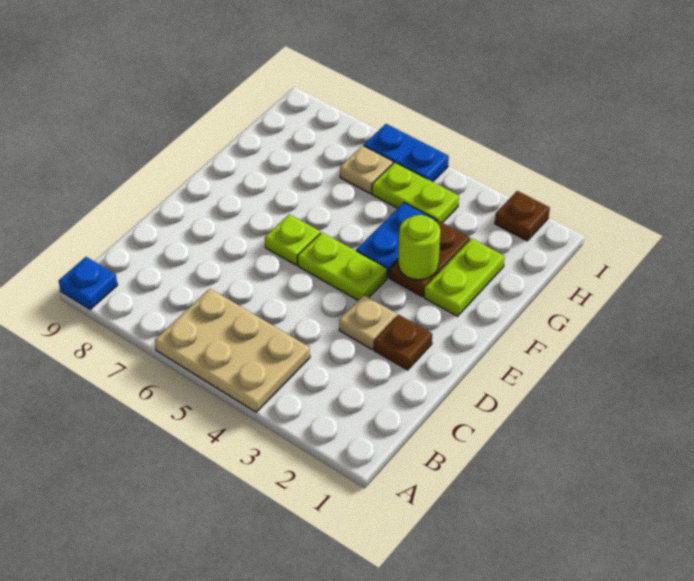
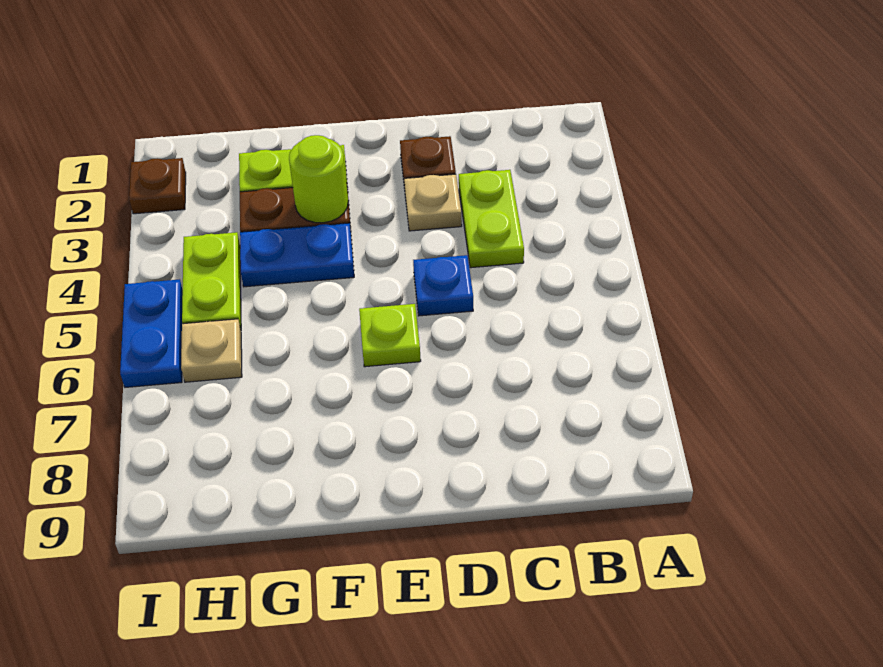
tan plate A4:B6 level 1 -> none
blue plate A9 level 1 -> blue plate D5 level 1
lime plate E4:E5 level 1 -> lime plate C3:C4 level 1

